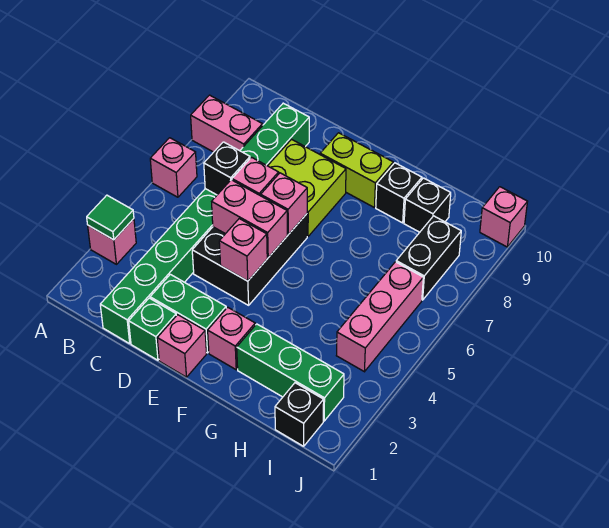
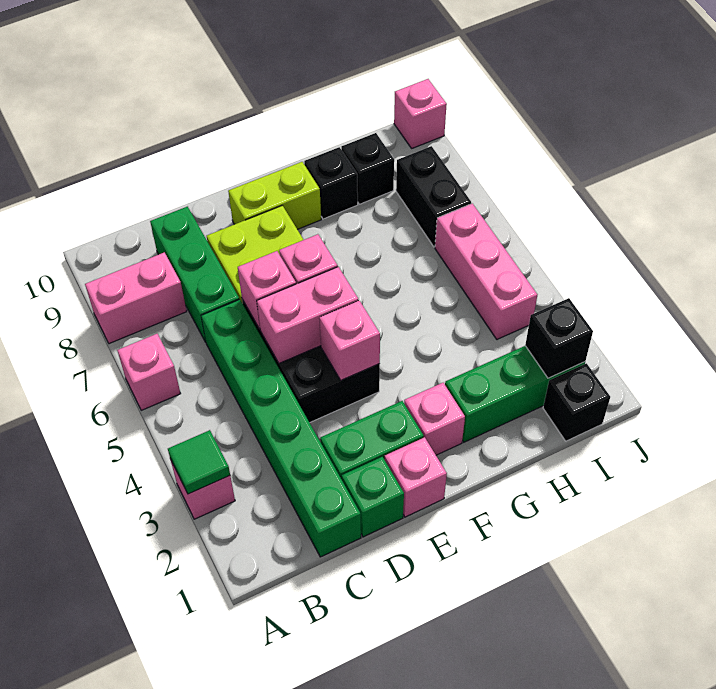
black brick C6 level 2 -> black brick I2 level 2

